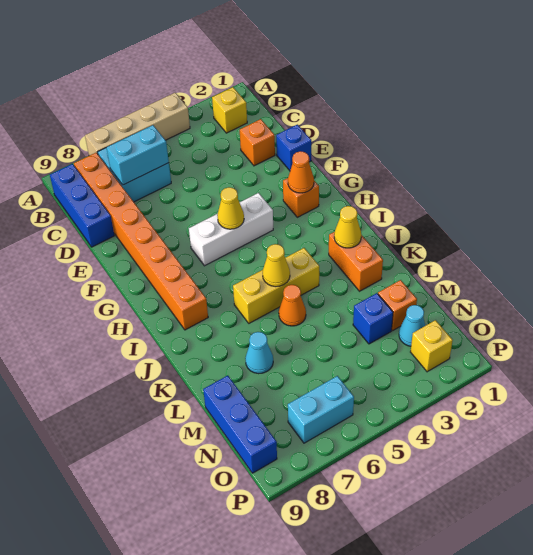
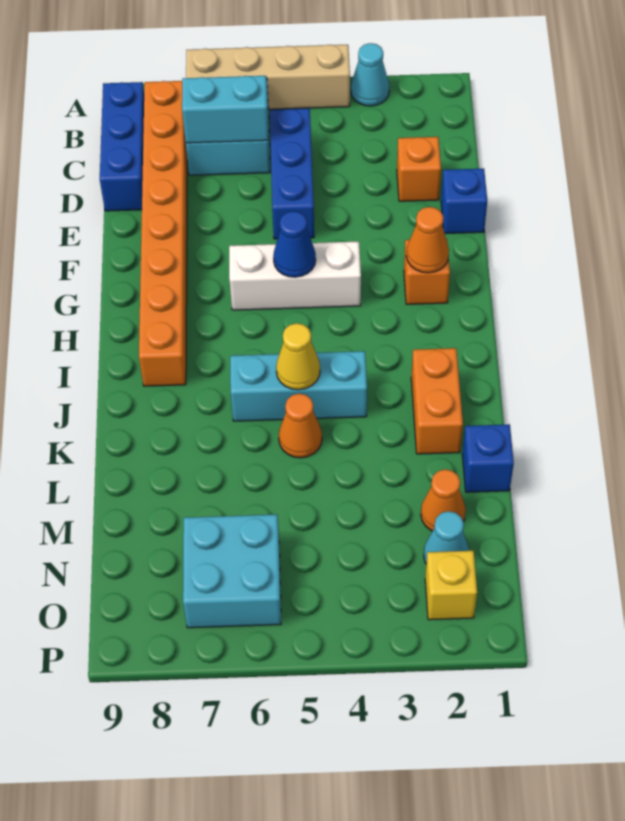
yellow brick B2 level 1 -> none
yellow cone G5 level 2 -> blue cone G5 level 2
yellow cone J2 level 2 -> none
yellow brick J4:J6 level 1 -> cyan brick J4:J6 level 1
cyan cone L7 level 1 -> cyan cone A3 level 1
orange brick M2 level 1 -> orange cone M2 level 1
blue brick M3 level 1 -> blue brick L1 level 1
blue brick M9:O9 level 1 -> blue brick C5:E5 level 1
cyan brick O6:O7 level 1 -> cyan brick N6:O7 level 1

